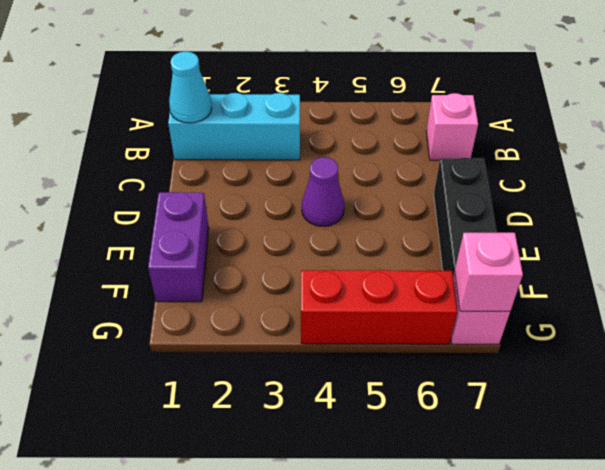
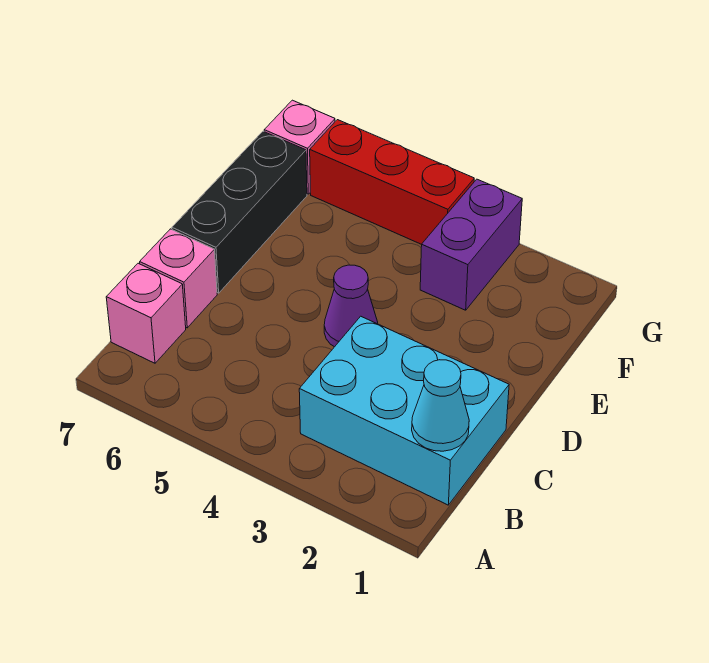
cyan brick B1:B3 level 1 -> cyan brick B1:C3 level 1
purple brick E1:F1 level 1 -> purple brick F3:G3 level 1
pink brick G7 level 2 -> pink brick C7 level 1

